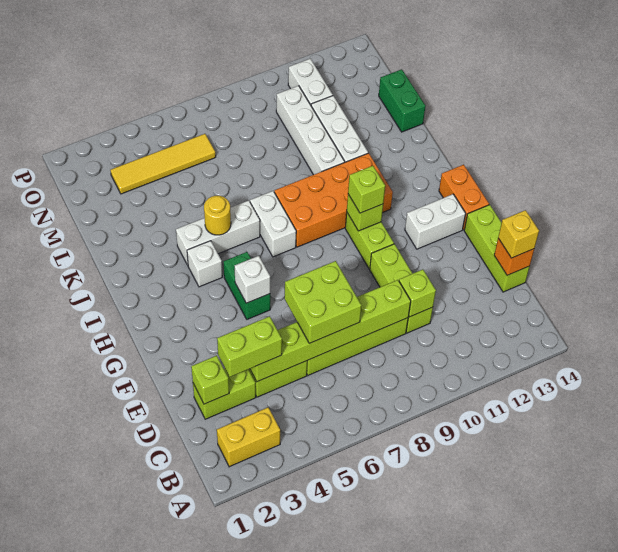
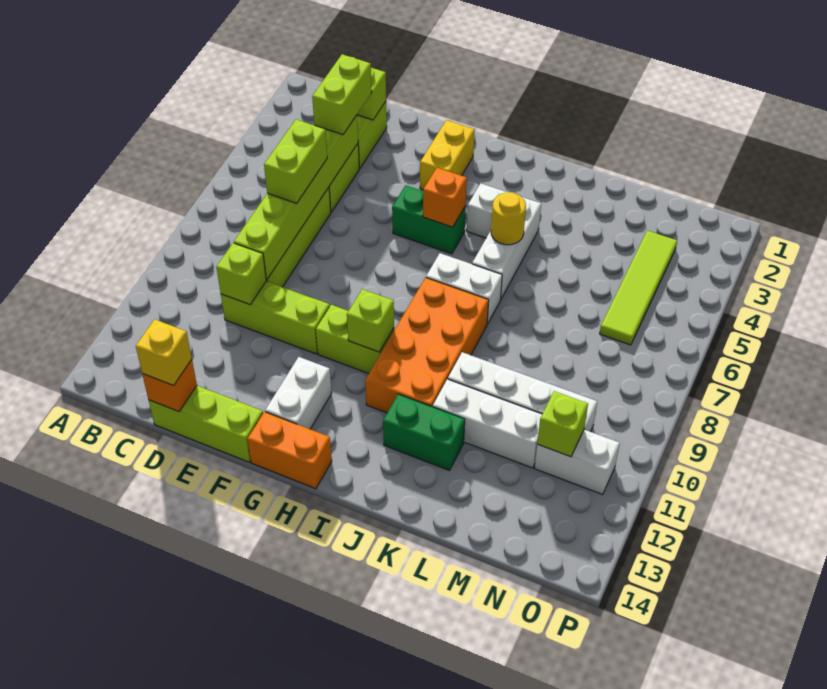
yellow brick B2:B3 level 1 -> yellow brick G2:G3 level 1
lime brick D6:E7 level 3 -> lime brick D6:D7 level 3
white brick G5 level 2 -> none
none -> orange brick H5 level 2
lime brick H10 level 3 -> lime brick N11 level 2
green brick L14:M14 level 1 -> green brick J12:K12 level 1
yellow tile N3:N6 level 1 -> lime tile N3:N6 level 1

